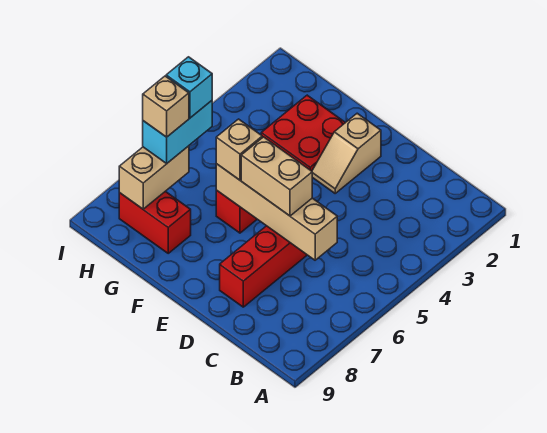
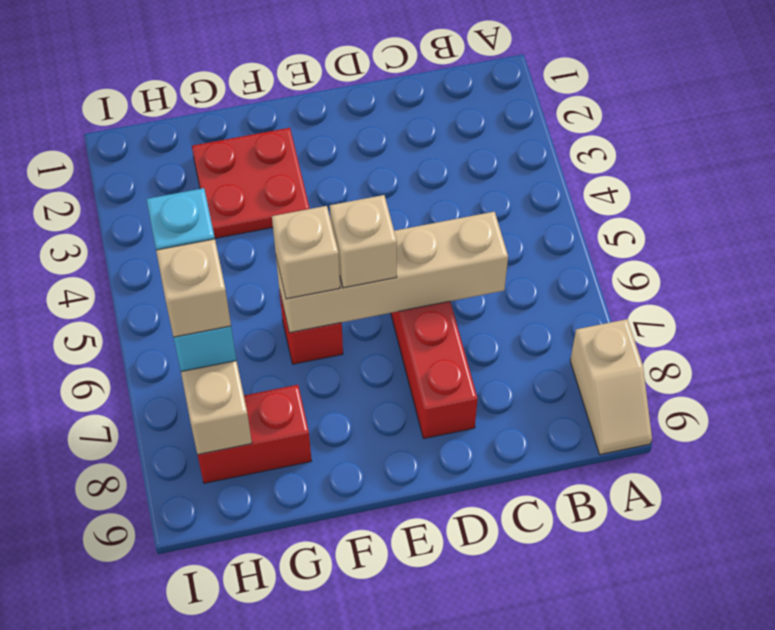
tan brick D6:E6 level 3 -> tan brick E6 level 3
tan slope E2:E3 level 1 top 2 -> tan slope A8:A9 level 1 top 8

